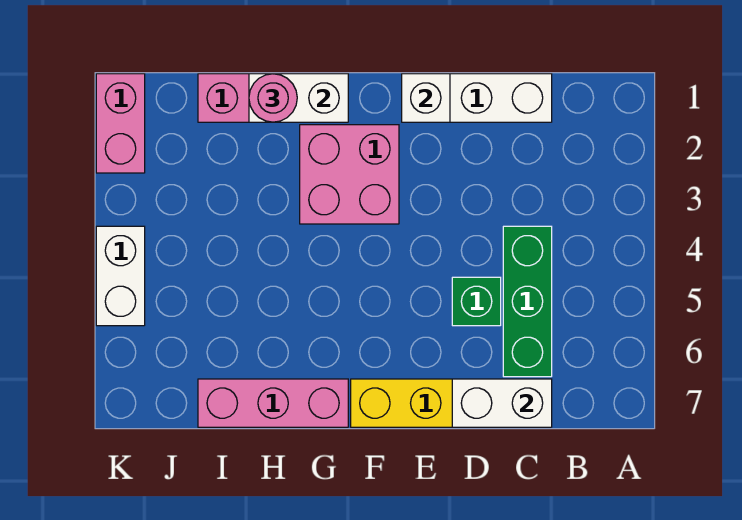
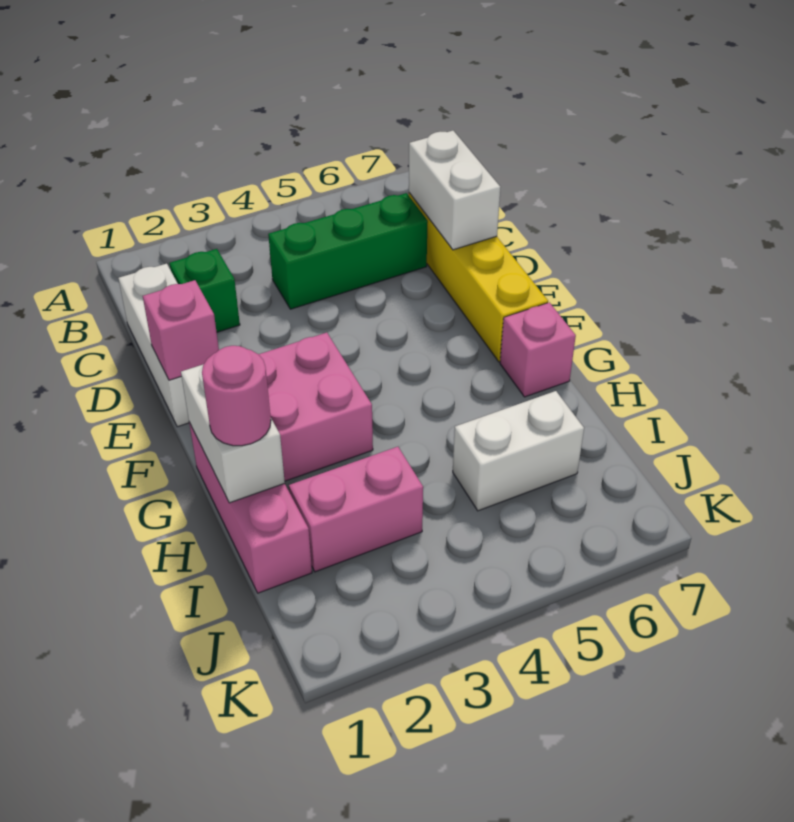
green brick D5 level 1 -> green brick C2 level 1
white brick E1 level 2 -> pink brick E1 level 2
pink brick G7:I7 level 1 -> pink brick G7 level 1
pink brick K1:K2 level 1 -> pink brick I2:I3 level 1
white brick K4:K5 level 1 -> white brick I5:I6 level 1

